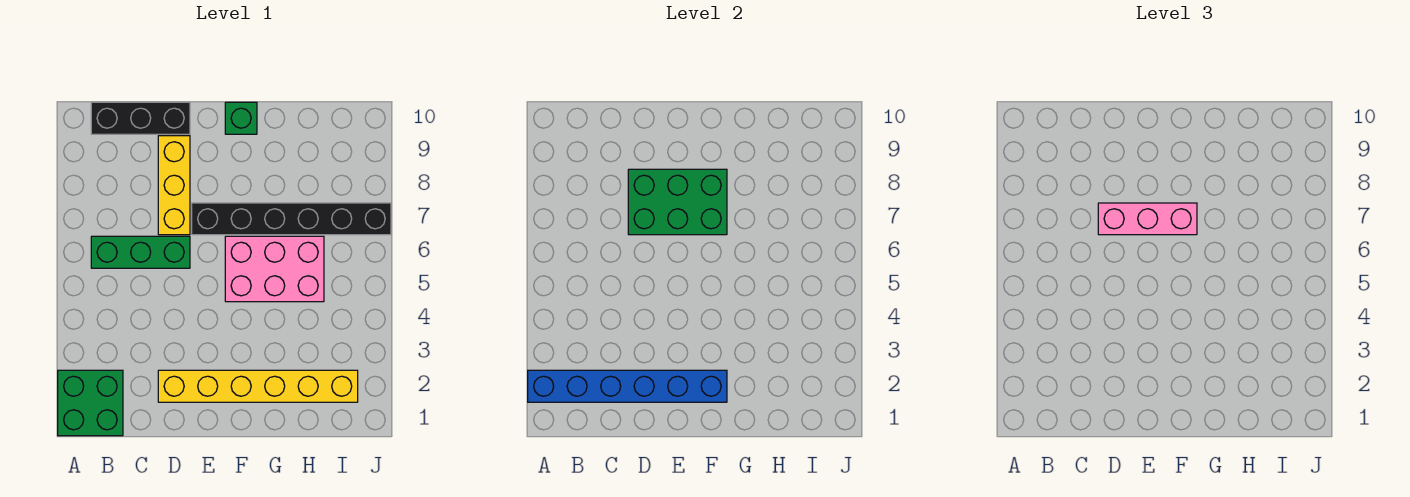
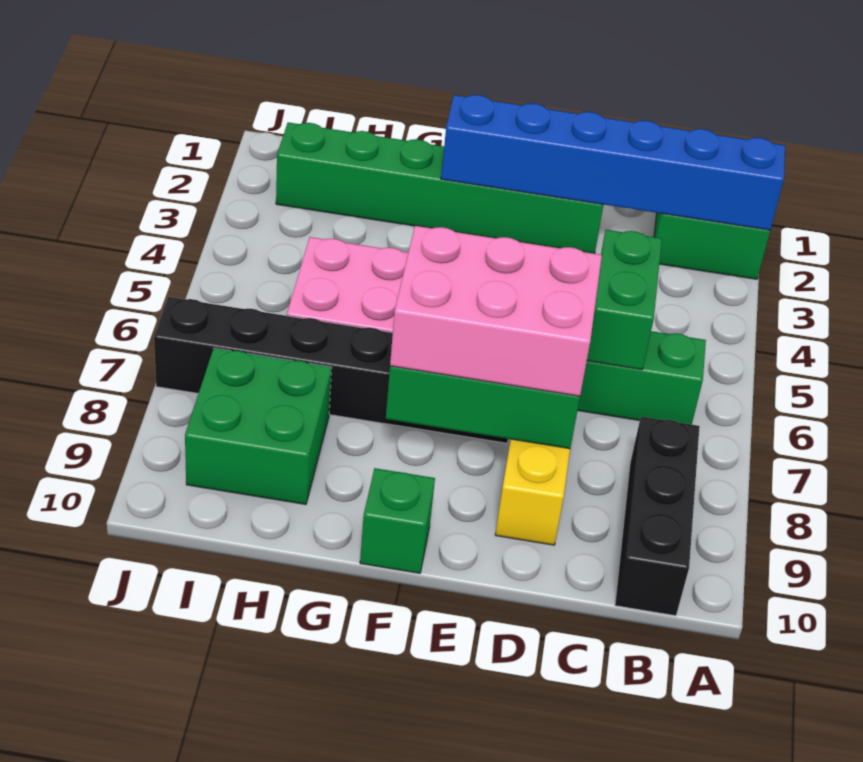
black brick B10:D10 level 1 -> black brick B8:B10 level 1
none -> green brick C5:C6 level 2
yellow brick D2:I2 level 1 -> green brick D2:I2 level 1
pink brick D7:F7 level 3 -> pink brick D7:F8 level 3
none -> green brick H8:I9 level 1

